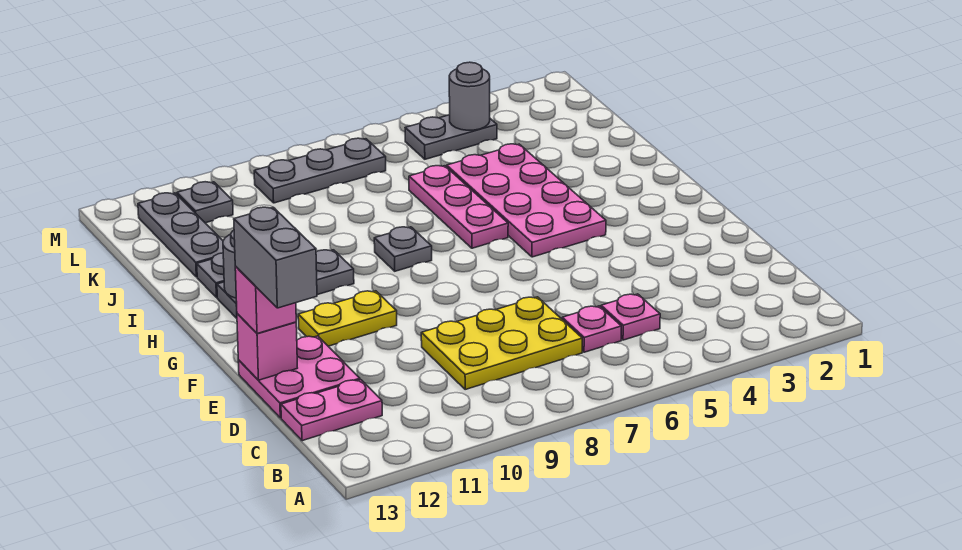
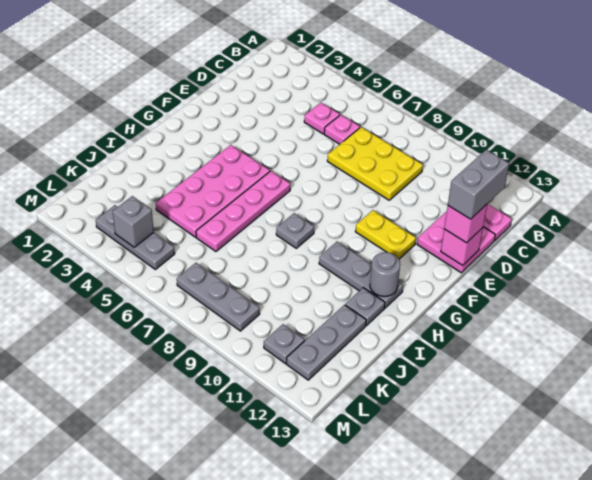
pink plate H6:J6 level 1 -> pink plate G6:J6 level 1
grey plate L4:L5 level 1 -> grey plate L3:L5 level 1
grey round brick L4 level 2 -> grey brick L4 level 2

